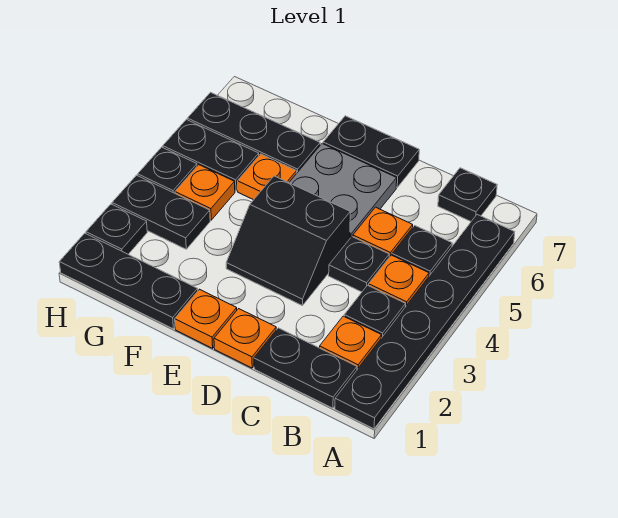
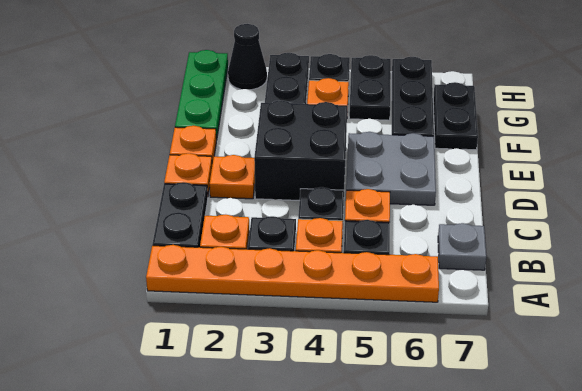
black plate A1:A6 level 1 -> orange plate A1:A6 level 1
black plate B7 level 1 -> grey plate B7 level 1
black slope D3:E4 level 1 top 4 -> black brick D3:E4 level 1
black plate D7:E7 level 1 -> black plate F7:G7 level 1
black plate F1:H1 level 1 -> green plate F1:H1 level 1
orange plate F5 level 1 -> orange plate D2 level 1
black plate H2 level 1 -> black cone H2 level 1

